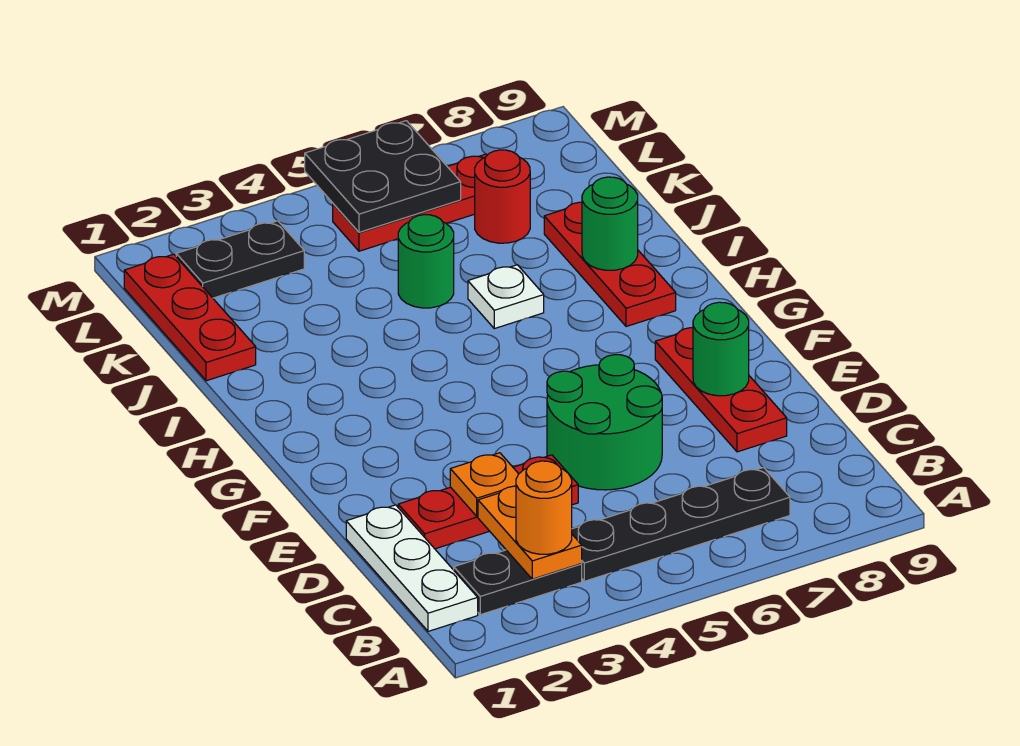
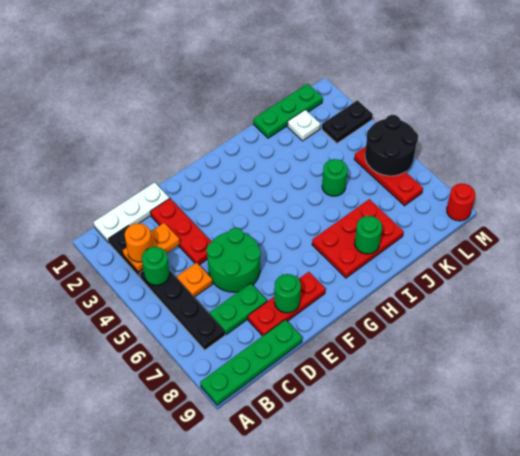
none -> green plate A9:D9 level 1
none -> green round brick B4 level 2
none -> green plate C7:D7 level 1
orange plate D3 level 2 -> orange plate C5 level 1
red plate H8:J8 level 1 -> red plate H7:J8 level 1
white plate I6 level 1 -> white plate K2 level 1
red plate J1:L1 level 1 -> green plate J1:L1 level 1
red round brick K7 level 1 -> red round brick M9 level 1
black plate L2:L3 level 1 -> black plate L3:M3 level 1
black plate L5:M6 level 2 -> black round brick L5:M6 level 2

